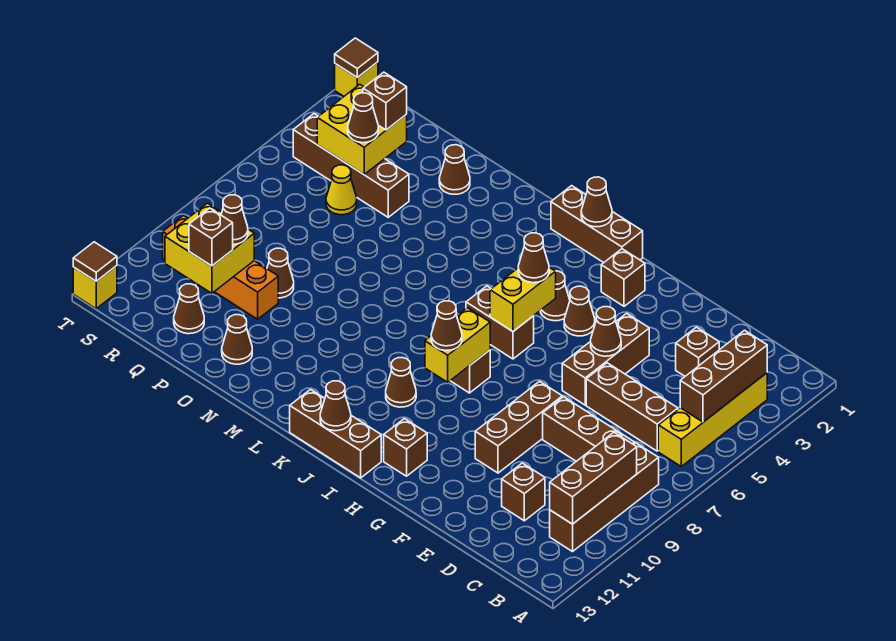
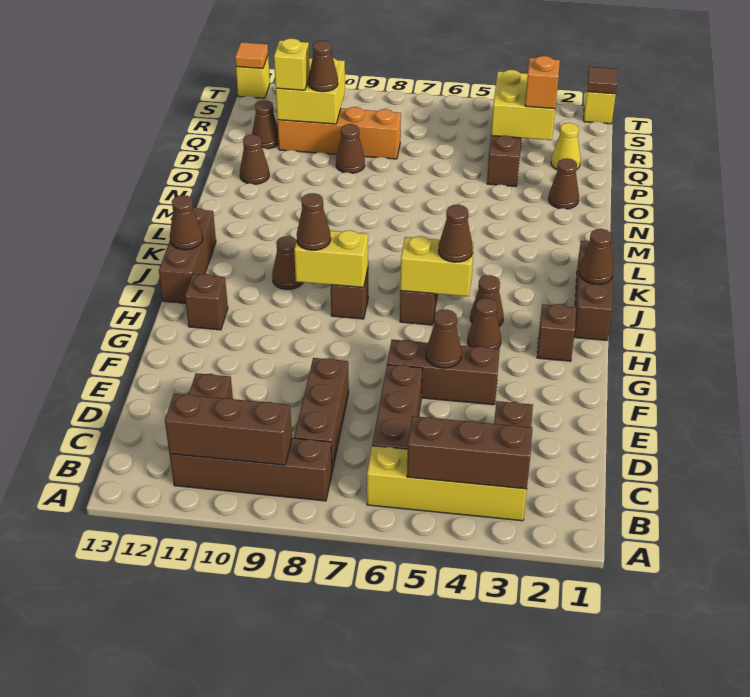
brown brick F8:F10 level 1 -> none
orange brick P10:S10 level 1 -> orange brick Q8:Q11 level 1
brown brick Q3 level 3 -> orange brick Q3 level 3
brown cone Q4 level 3 -> none
yellow cone Q5 level 1 -> yellow cone Q2 level 1
brown brick Q11 level 3 -> yellow brick Q11 level 3
brown tile T13 level 2 -> orange tile T13 level 2

